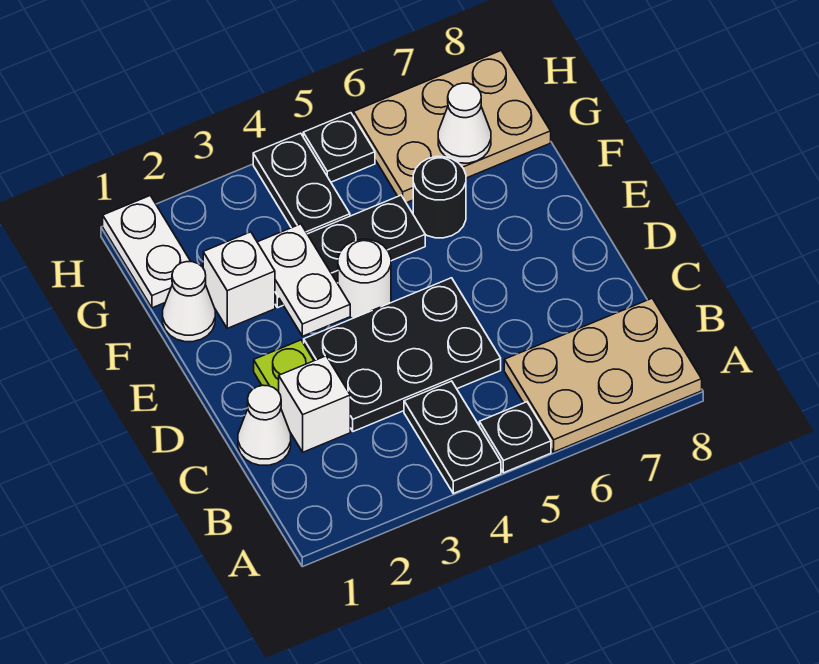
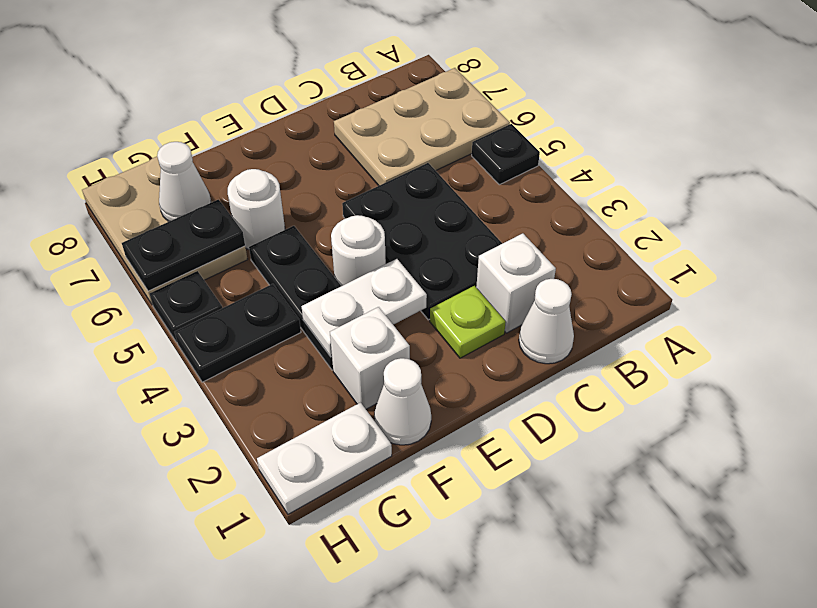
black plate A4:B4 level 1 -> black plate G6:H6 level 2
tan plate A6:B8 level 1 -> tan plate A6:C7 level 1
black round brick F6 level 1 -> white round brick F6 level 1

